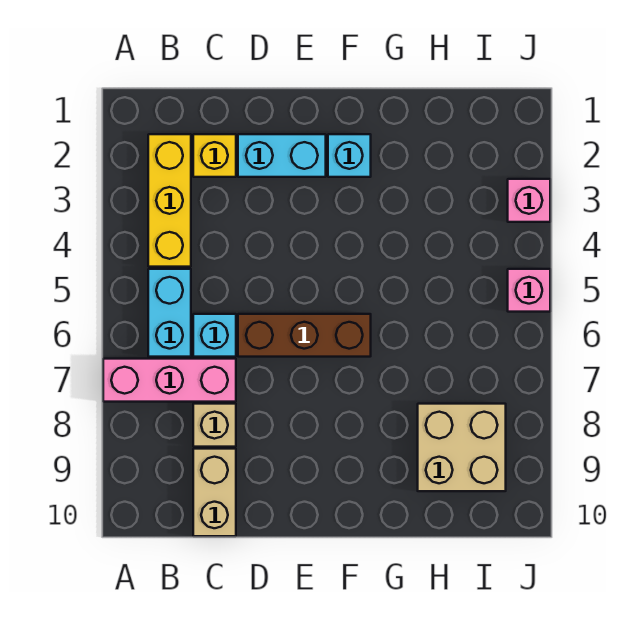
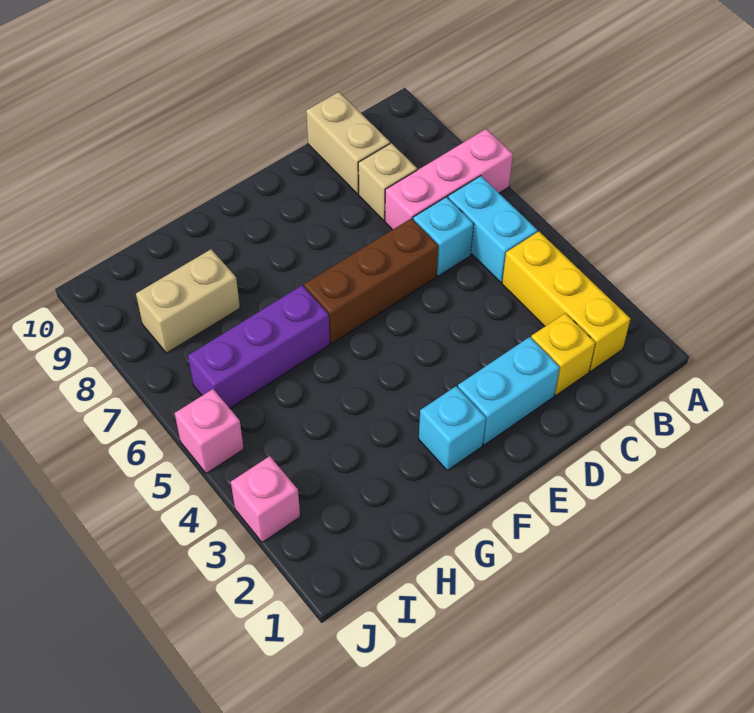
none -> purple brick G6:I6 level 1
tan brick H8:I9 level 1 -> tan brick H8:I8 level 1

